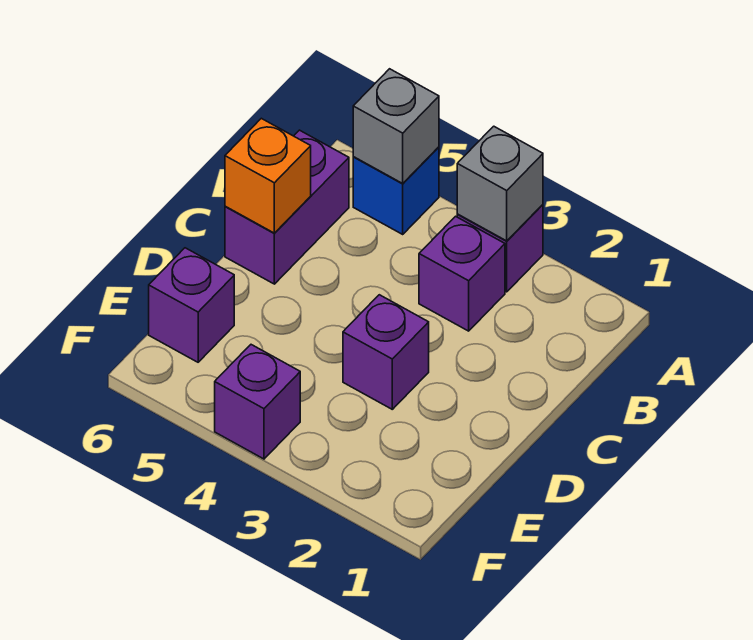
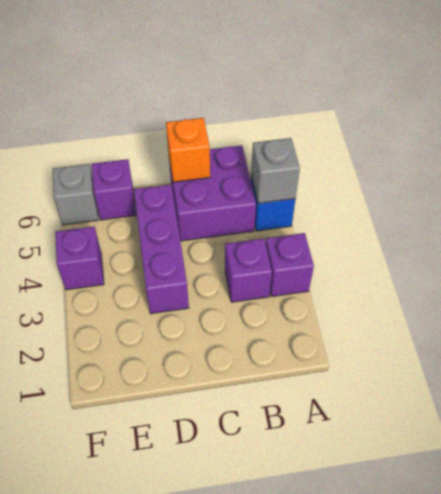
grey brick A3 level 2 -> grey brick F6 level 1
purple brick B6:C6 level 1 -> purple brick B5:C6 level 1
purple brick D3 level 1 -> purple brick D3:D5 level 1

